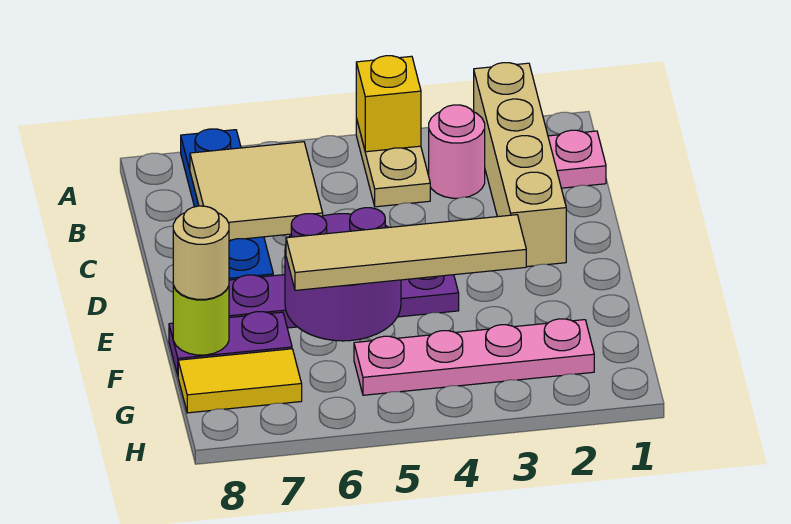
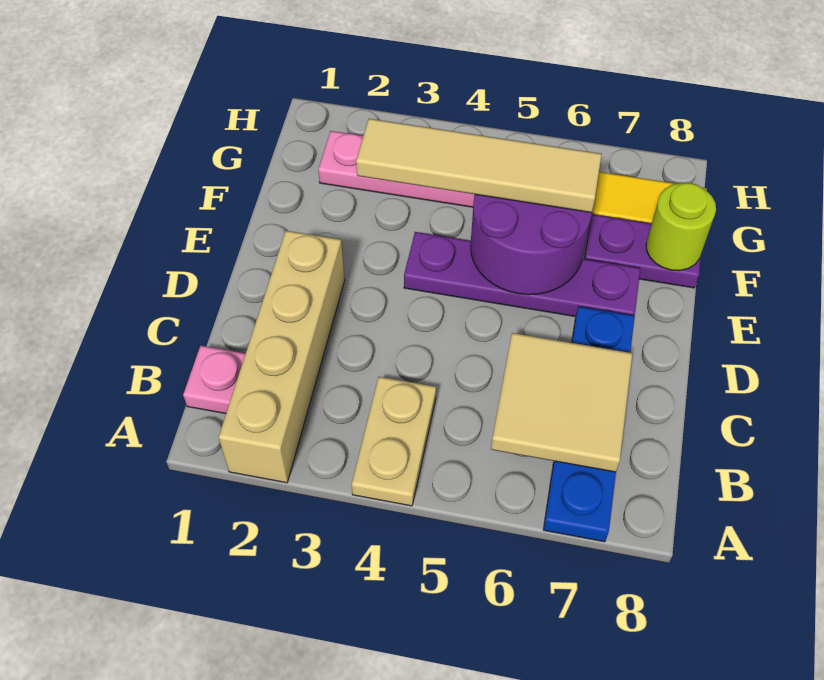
yellow brick A4 level 2 -> none
pink round brick B3 level 1 -> none
tan round brick F8 level 3 -> none

